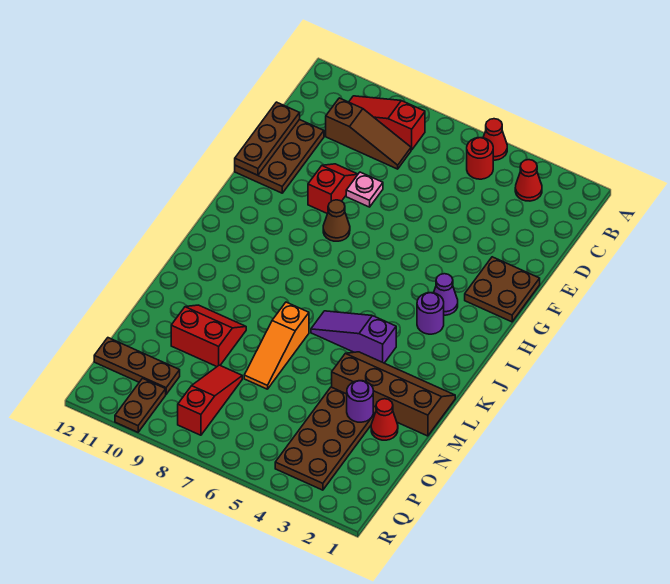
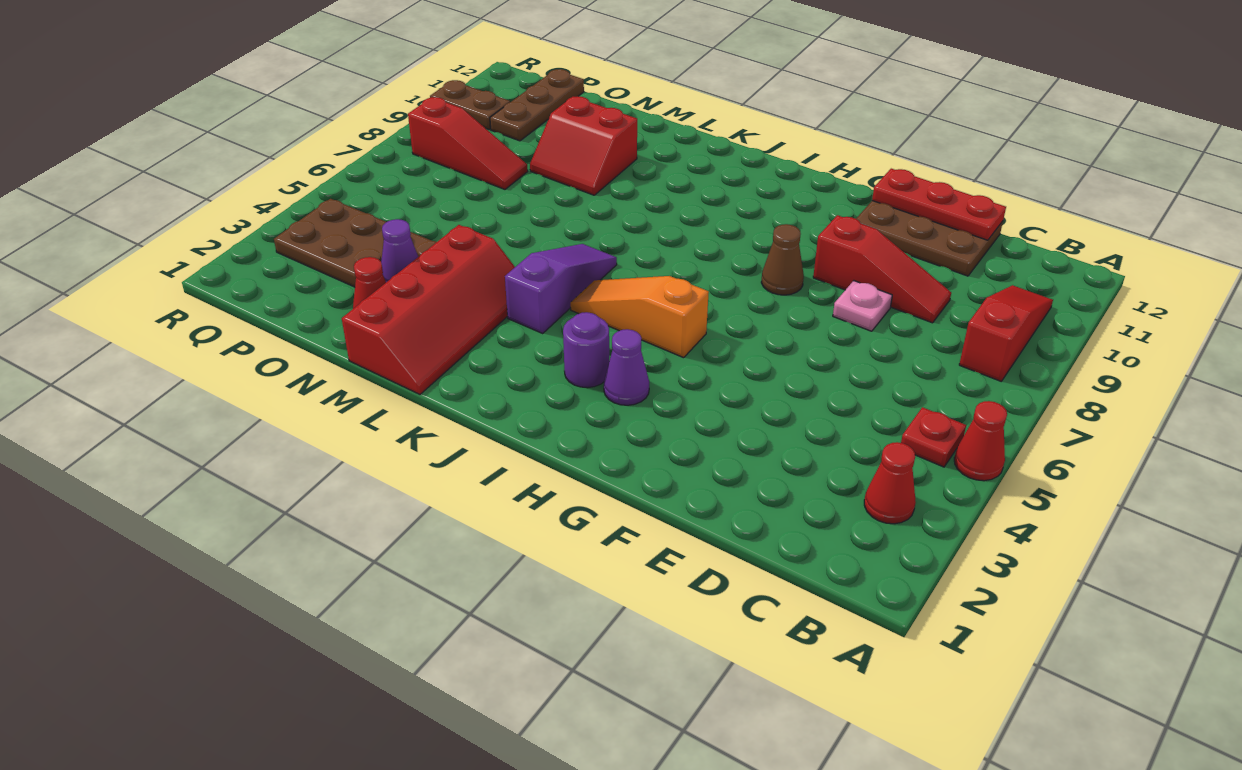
red round brick B5 level 1 -> red plate B5 level 1
brown slope C8:C10 level 1 top 10 -> none
brown plate D12:F12 level 2 -> red plate D12:F12 level 2
red slope E9:F9 level 1 top F -> red slope D9:F9 level 1 top F
brown plate F1:G2 level 1 -> none
brown slope L1:M4 level 1 top M -> red slope L1:M4 level 1 top M
orange slope L7:N7 level 1 top L -> orange slope H5:J5 level 1 top H
red slope M9:N10 level 1 top N -> red slope M9:N10 level 1 top 10
purple round brick N3 level 2 -> purple cone N3 level 2

